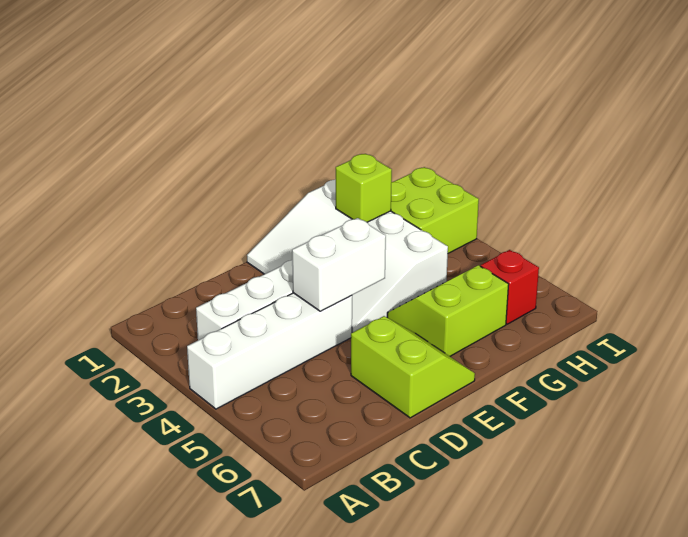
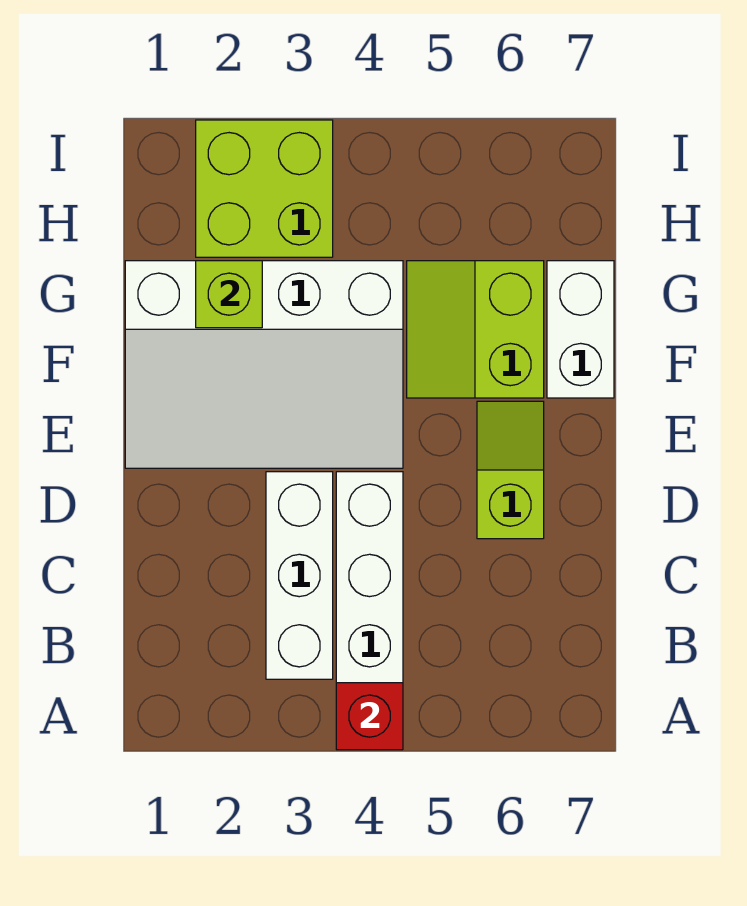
white brick D4:E4 level 2 -> white brick F7:G7 level 1
lime slope D6:E7 level 1 top D -> lime slope D6:E6 level 1 top D
red brick H6 level 1 -> red brick A4 level 2

